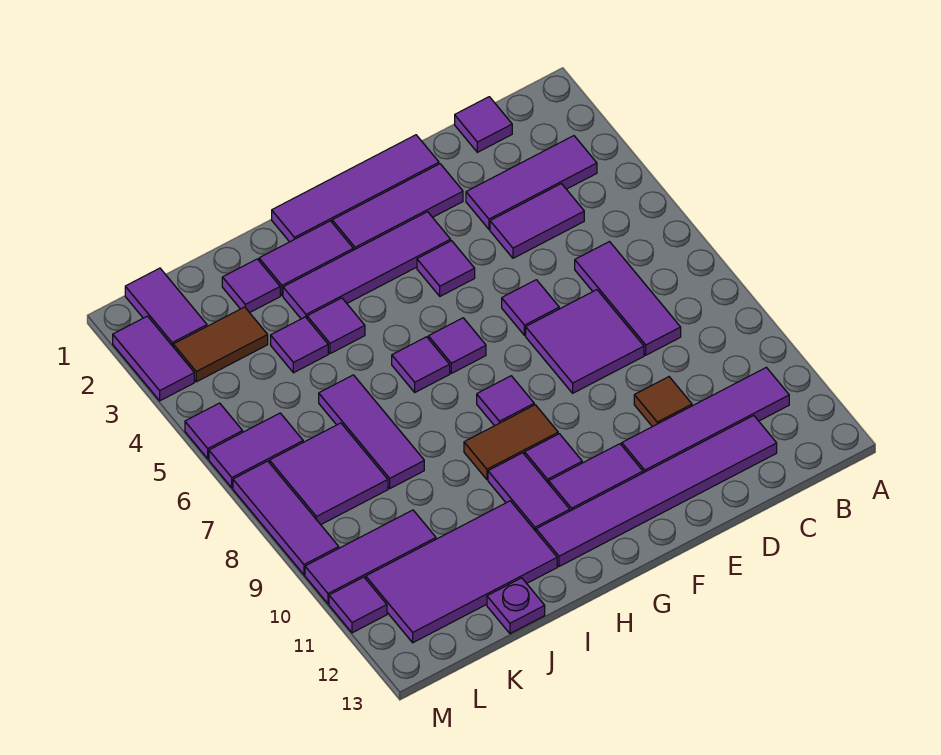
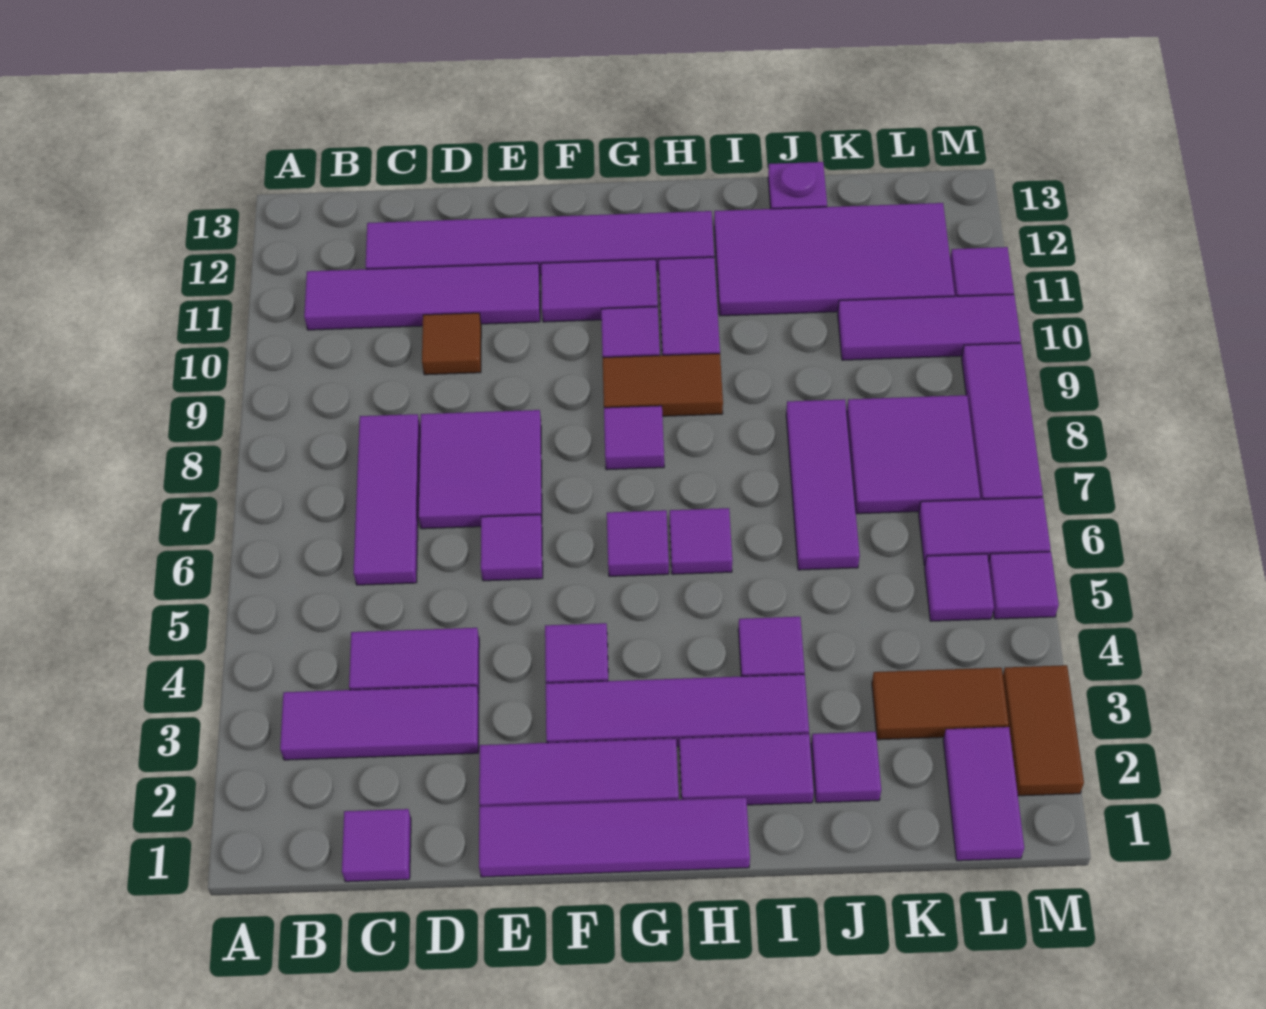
purple tile J4 level 1 -> purple tile L5 level 1
purple tile M2:M3 level 1 -> brown tile M2:M3 level 1

